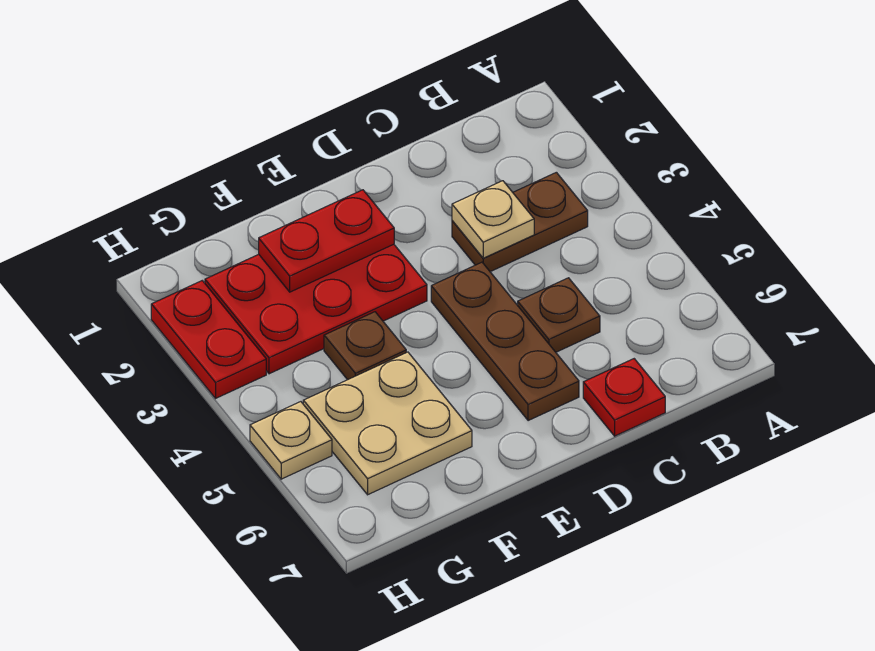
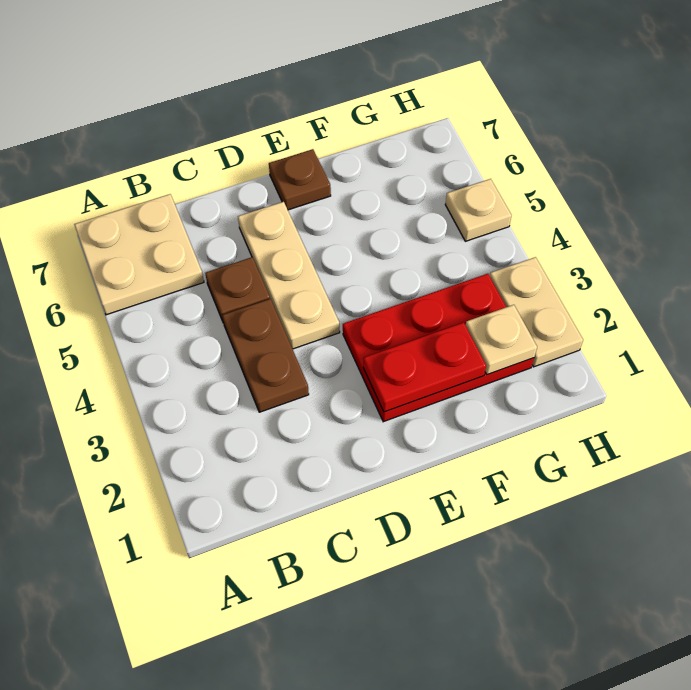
brown plate B3:C3 level 1 -> brown plate C3:C4 level 1
tan plate C3 level 2 -> tan plate G2 level 2
red plate C7 level 1 -> none
brown plate D4:D6 level 1 -> tan plate D4:D6 level 1
brown plate F4 level 1 -> brown plate E7 level 1
tan plate F5:G6 level 1 -> tan plate A6:B7 level 1
red plate H2:H3 level 1 -> tan plate H2:H3 level 1

